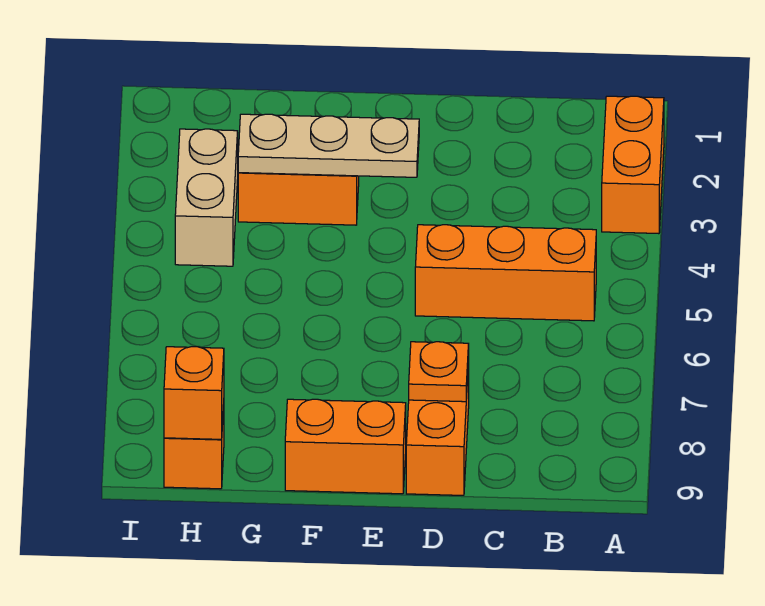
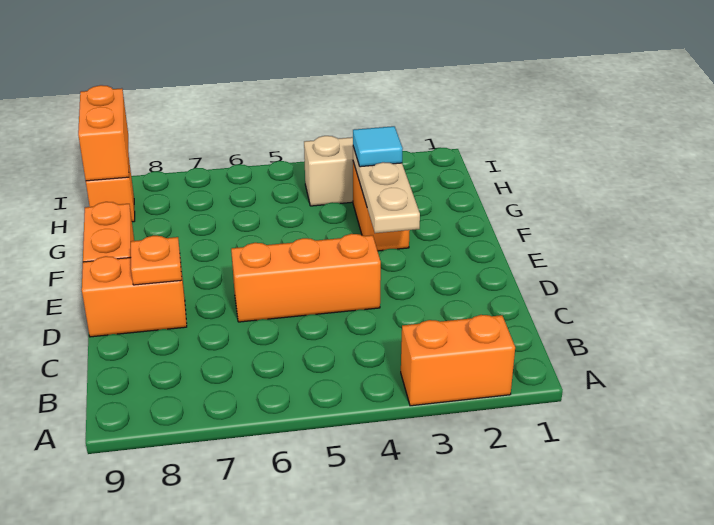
orange brick B5:D5 level 1 -> orange brick D4:D6 level 1
none -> cyan tile G3 level 3
orange brick H9 level 2 -> orange brick H9:I9 level 2

